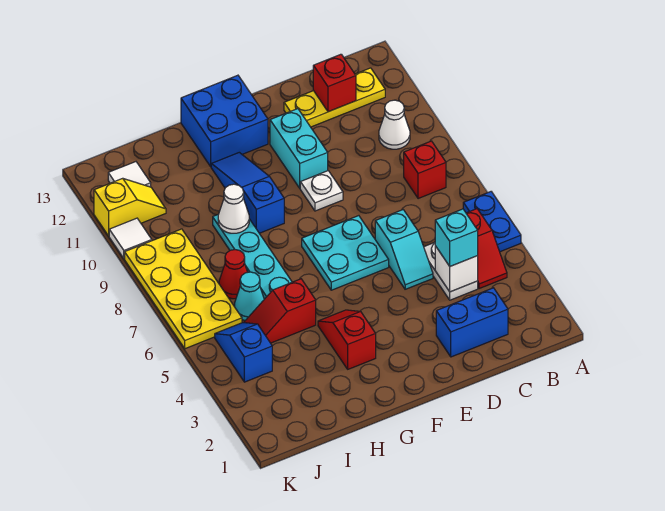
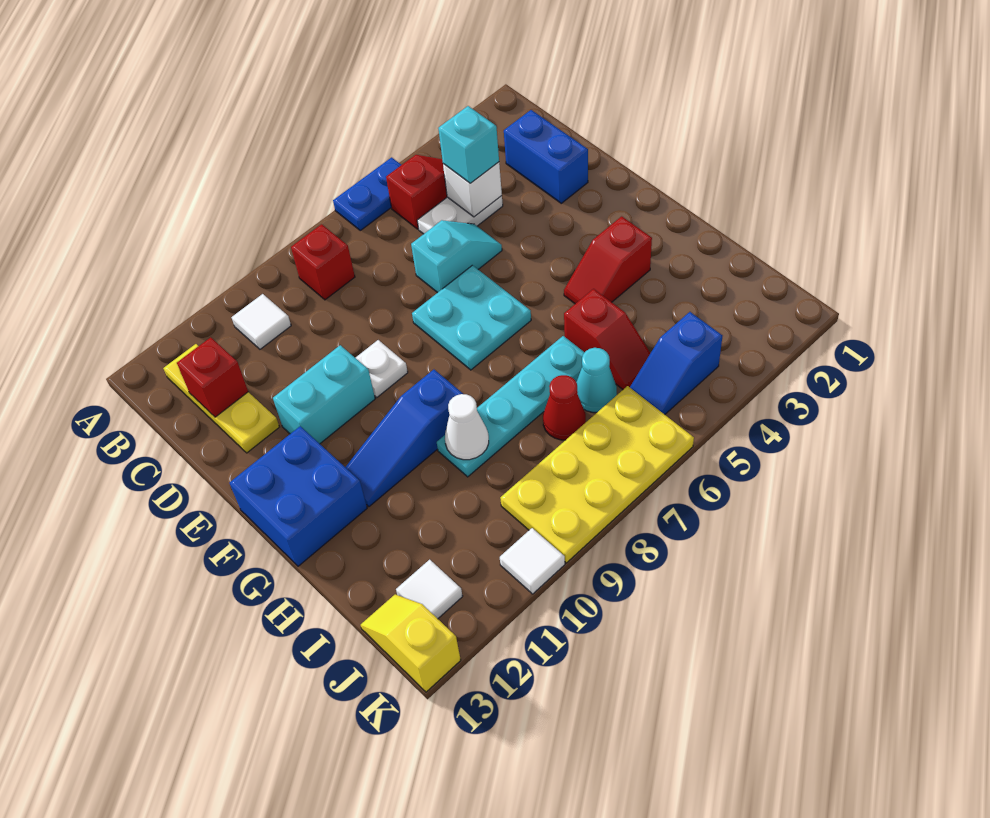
white cone B10 level 1 -> white tile B10 level 1
yellow slope J11:K11 level 1 top K -> yellow slope J13:K13 level 1 top K

